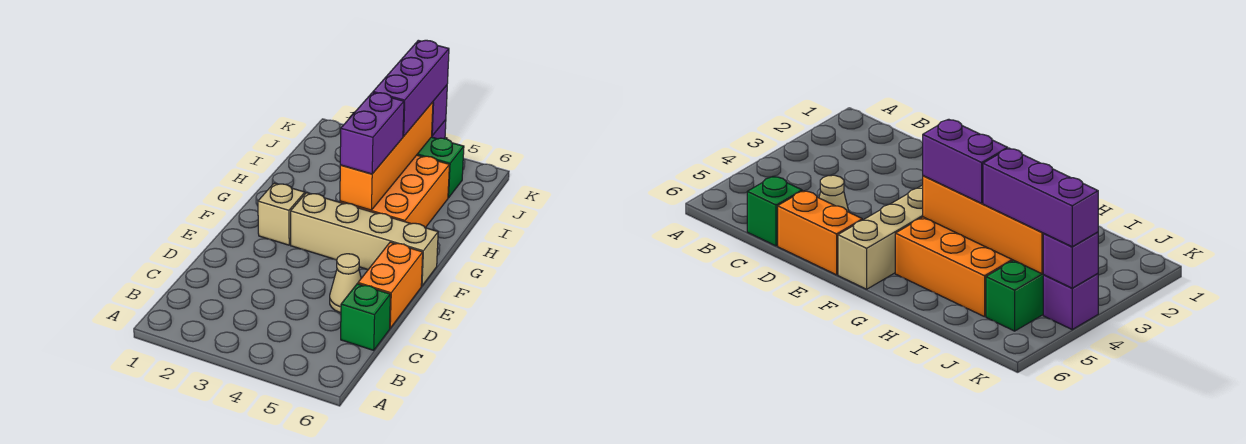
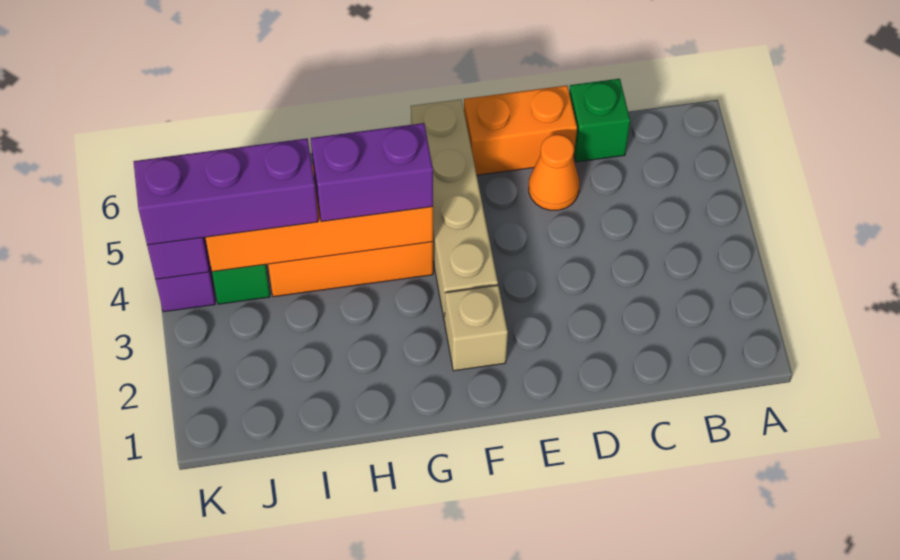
tan cone D5 level 1 -> orange cone D5 level 1

